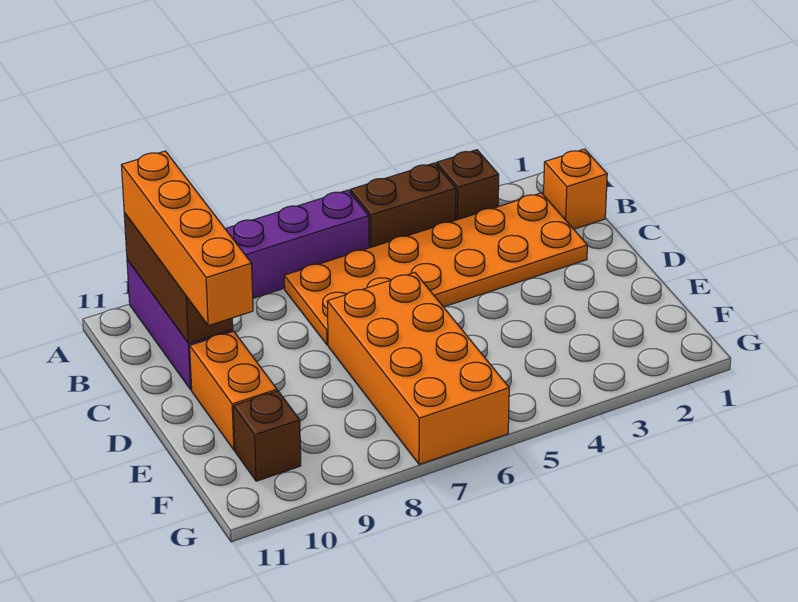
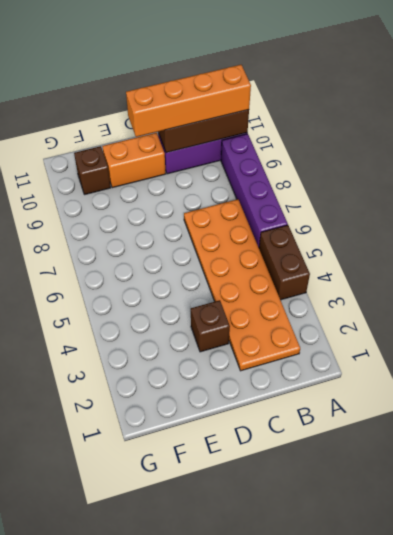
brown brick A3 level 1 -> brown brick D3 level 1
orange brick B1 level 1 -> none
orange brick D6:G7 level 1 -> none

